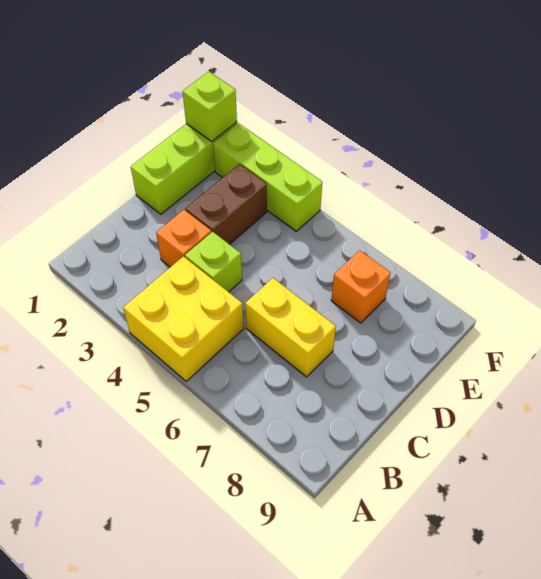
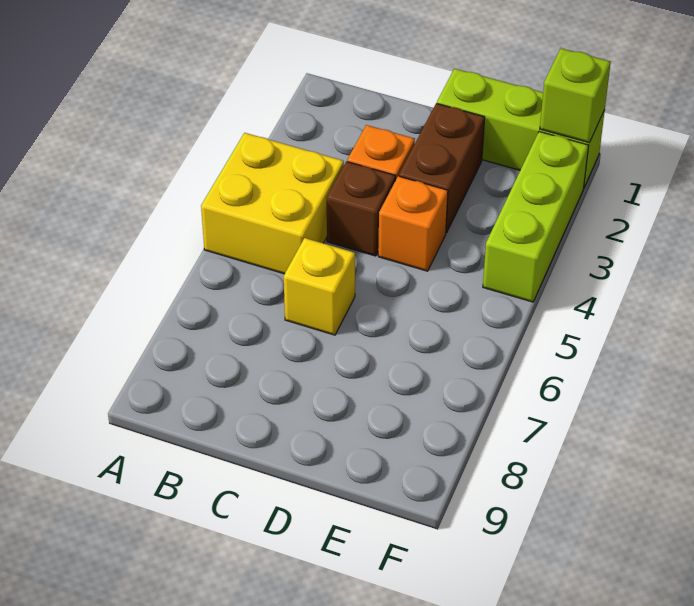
lime brick C4 level 1 -> brown brick C4 level 1
yellow brick C6:C7 level 1 -> yellow brick C6 level 1
brown brick D3:E3 level 1 -> brown brick D2:D3 level 1
orange brick E7 level 1 -> orange brick D4 level 1

